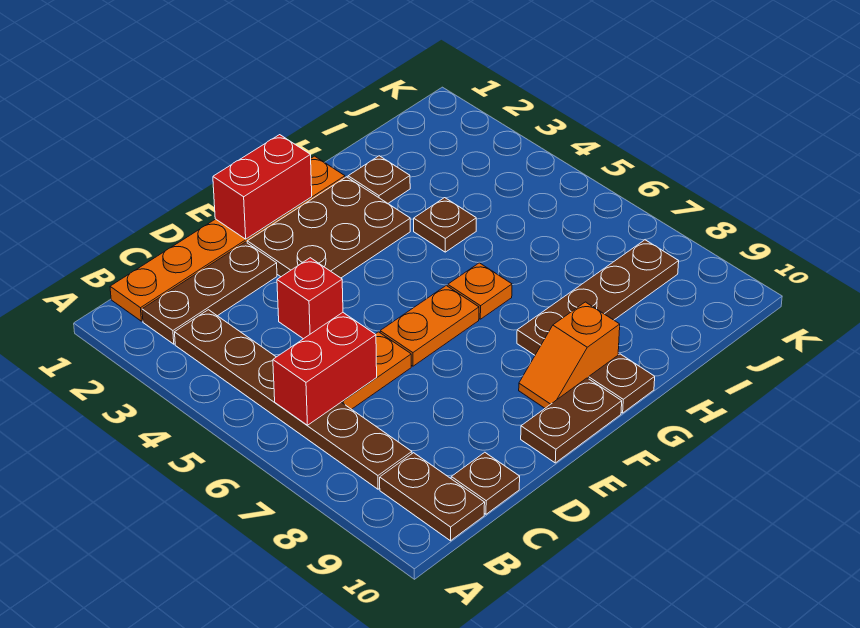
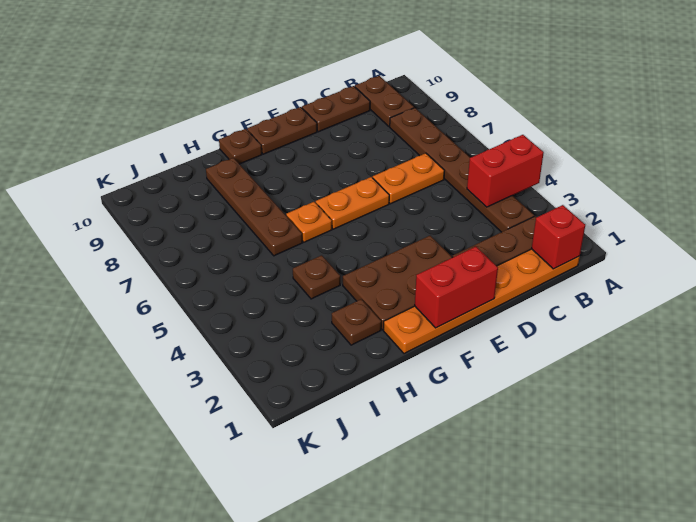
red brick B6:C6 level 2 -> red brick A4:B4 level 2
brown plate C10 level 1 -> brown plate C10:D10 level 1
red brick D4 level 1 -> red brick B1 level 2
orange slope F9:G9 level 1 top G -> none
brown plate G8:J8 level 1 -> brown plate H6:H9 level 1

